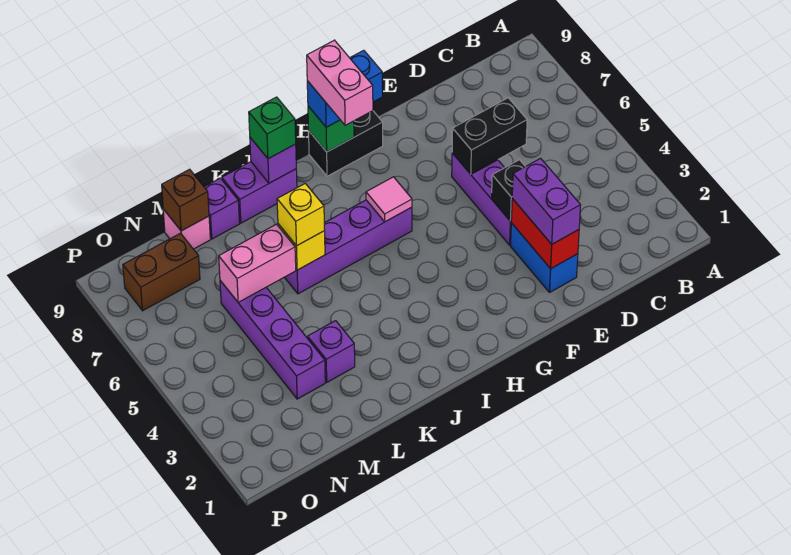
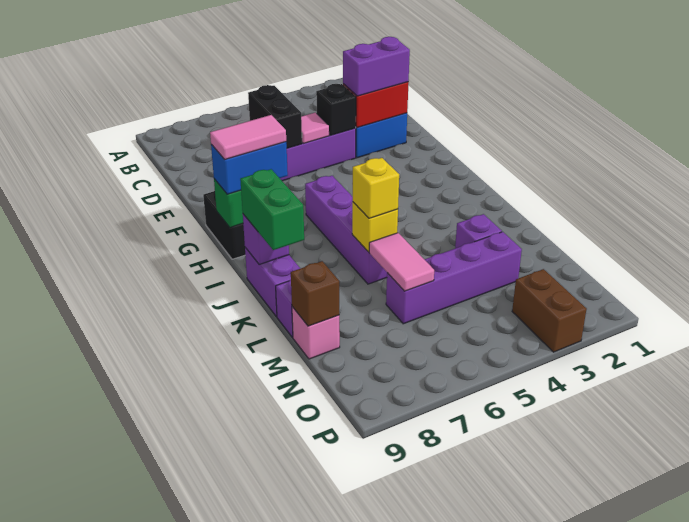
blue brick G9:H9 level 3 -> blue brick H8:H9 level 3
pink tile H6 level 2 -> pink tile E5 level 2
pink brick H8:H9 level 4 -> pink tile H8:H9 level 4
green brick J9 level 3 -> green brick J9:K9 level 3
pink brick L6:M6 level 2 -> pink tile L6:M6 level 2
brown brick N8:O8 level 1 -> brown brick O3:P3 level 1

